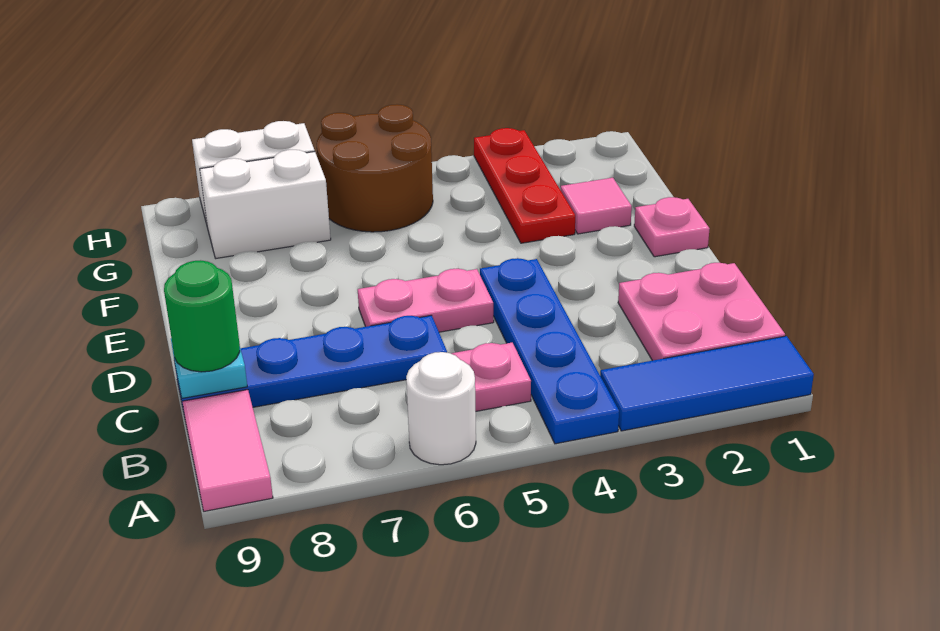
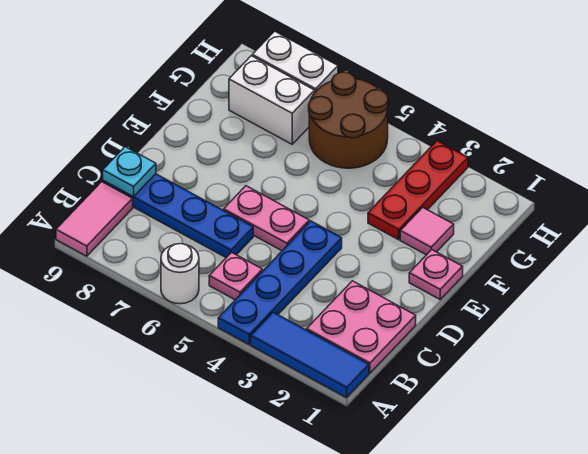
green round brick C9 level 3 -> none

